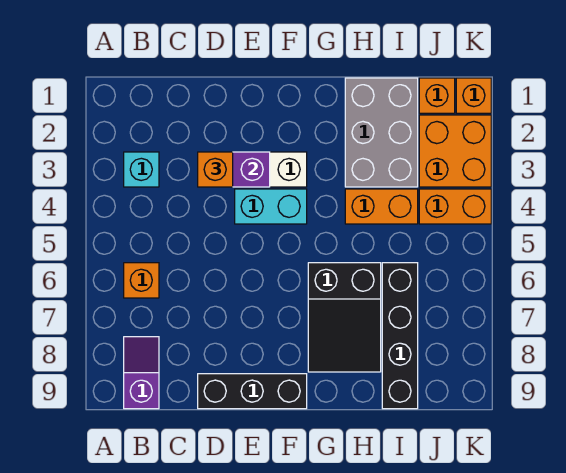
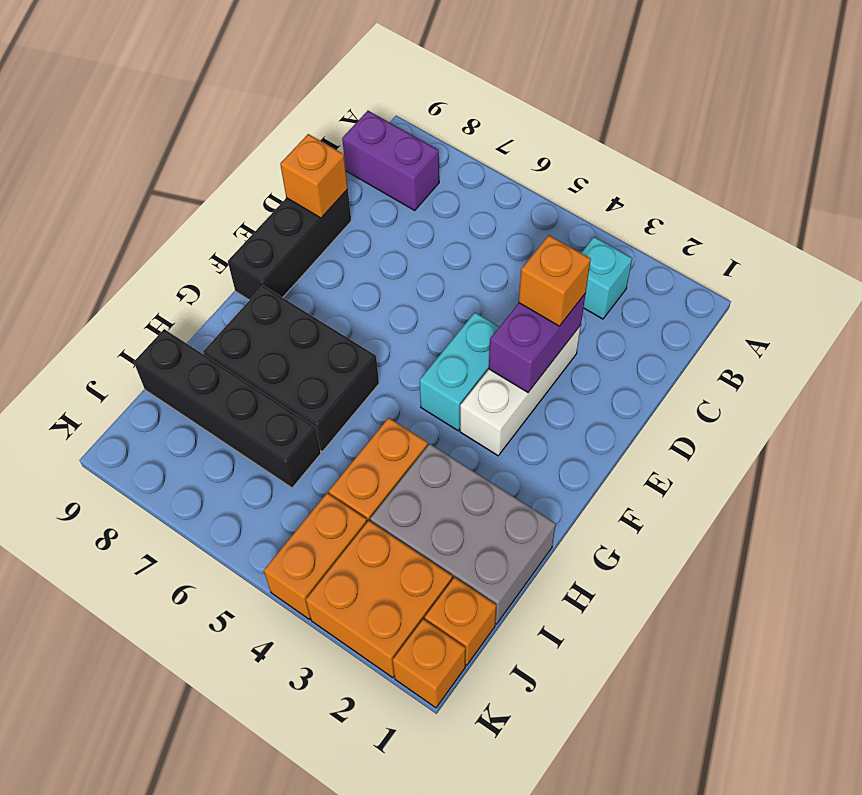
orange brick B6 level 1 -> orange brick D9 level 2
purple slope B8:B9 level 1 top 9 -> purple brick B8:B9 level 1
black slope G6:H8 level 1 top 6 -> black brick G6:H8 level 1

